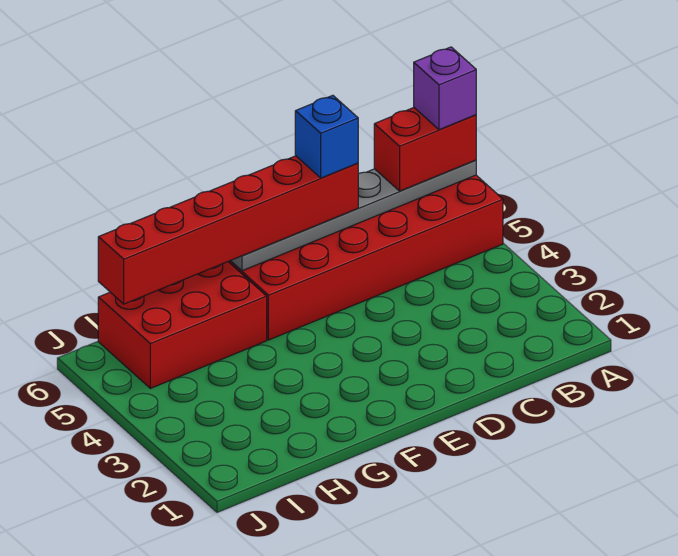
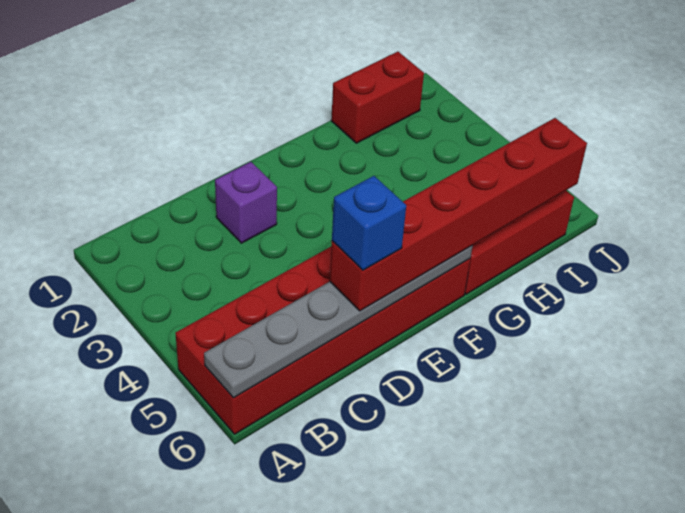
red brick A6:B6 level 3 -> red brick H1:I1 level 1
purple brick A6 level 4 -> purple brick D2 level 1

